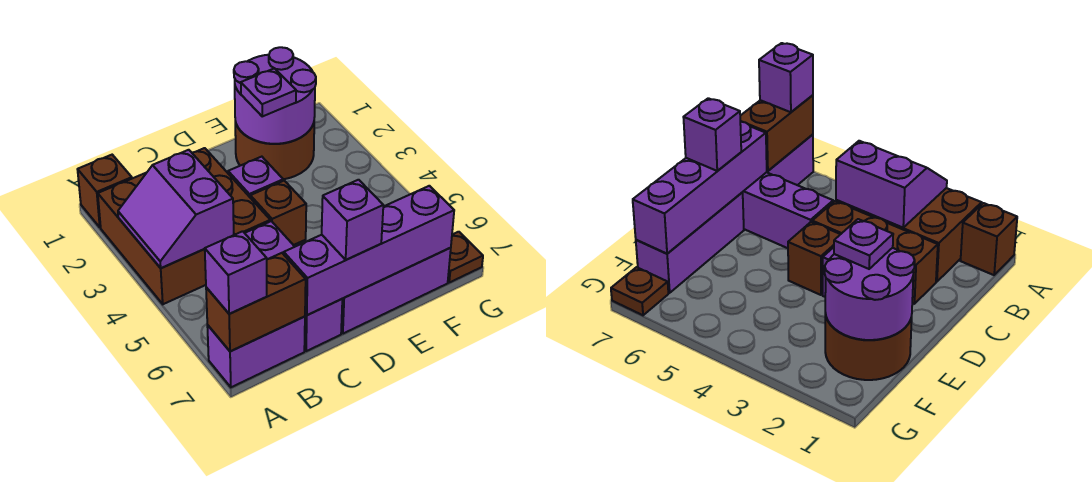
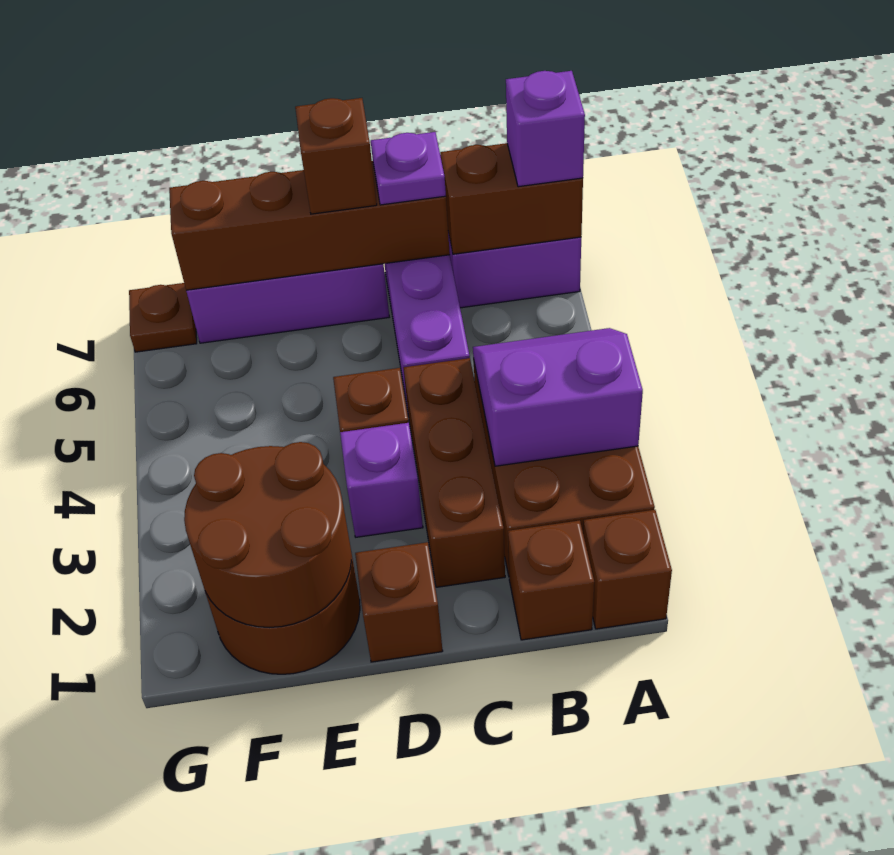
purple slope A3:B4 level 2 top B -> purple slope A3:B4 level 2 top 3
none -> brown brick B1 level 1
purple brick C7:F7 level 2 -> brown brick C7:F7 level 2
none -> brown brick D1 level 1
purple brick D7 level 3 -> brown brick D7 level 3
purple round brick E1:F2 level 2 -> brown round brick E1:F2 level 2
purple plate E2 level 3 -> purple plate C7 level 3

